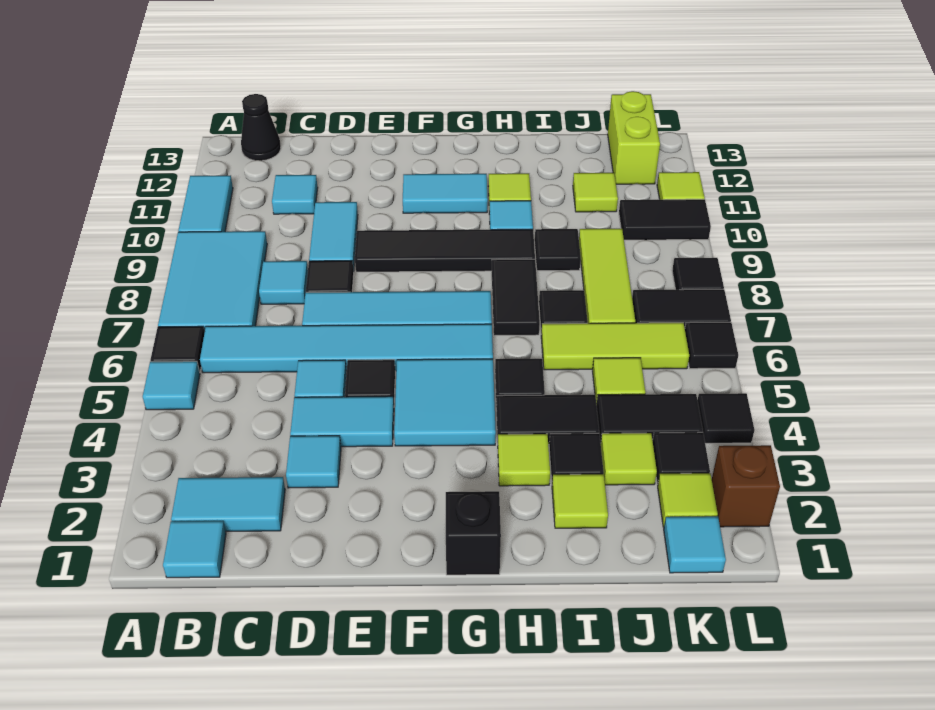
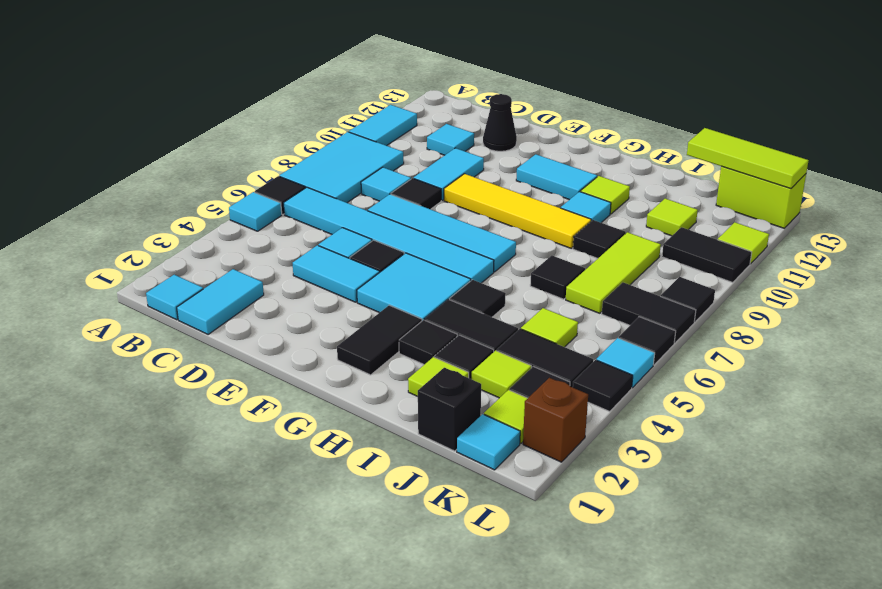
cyan tile B2:C2 level 1 -> cyan tile C1:C2 level 1
black cone B13 level 1 -> black cone D12 level 1
cyan tile D3 level 1 -> cyan tile L5 level 1
black tile E9:H9 level 1 -> yellow tile E9:H9 level 1
black brick G1 level 1 -> black brick J1 level 1
lime tile H3 level 1 -> black tile H3 level 1
black tile H7:H8 level 1 -> black tile G2:G3 level 1
lime tile I6:K6 level 1 -> lime tile J13:L13 level 2
lime brick K12:K13 level 1 -> lime brick K13:L13 level 1

